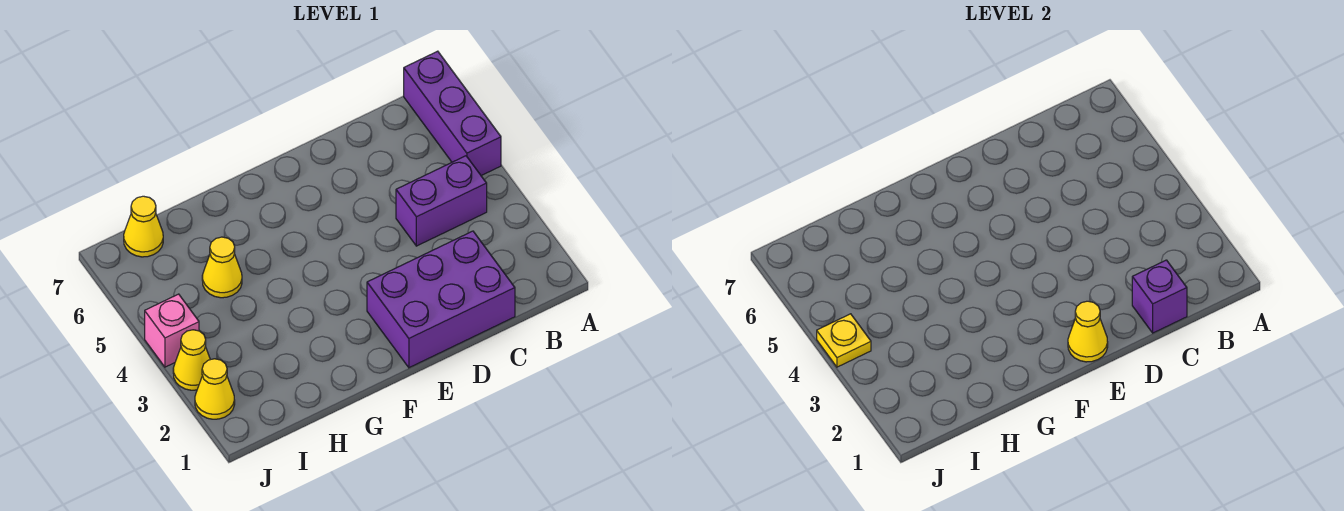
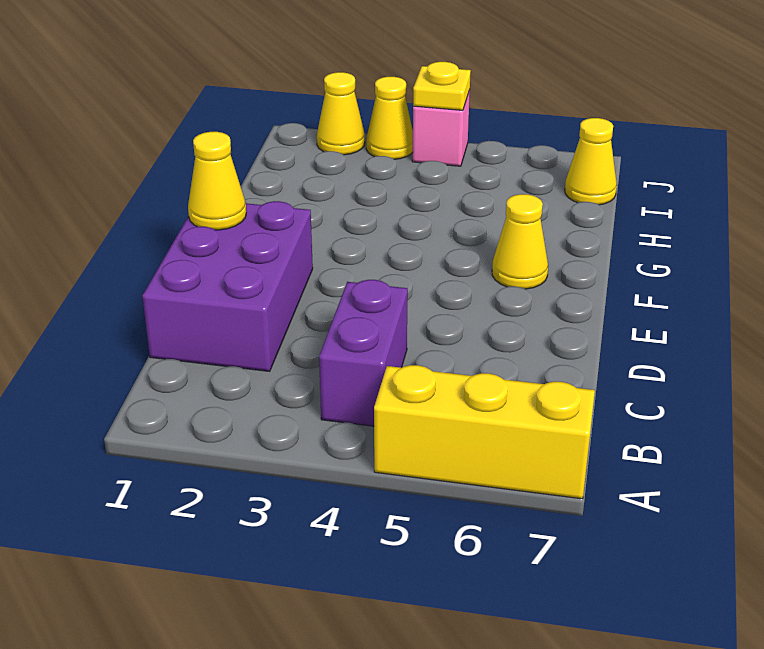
purple brick A5:A7 level 1 -> yellow brick A5:A7 level 1
purple brick C1 level 2 -> none
yellow cone H5 level 1 -> yellow cone F6 level 1

